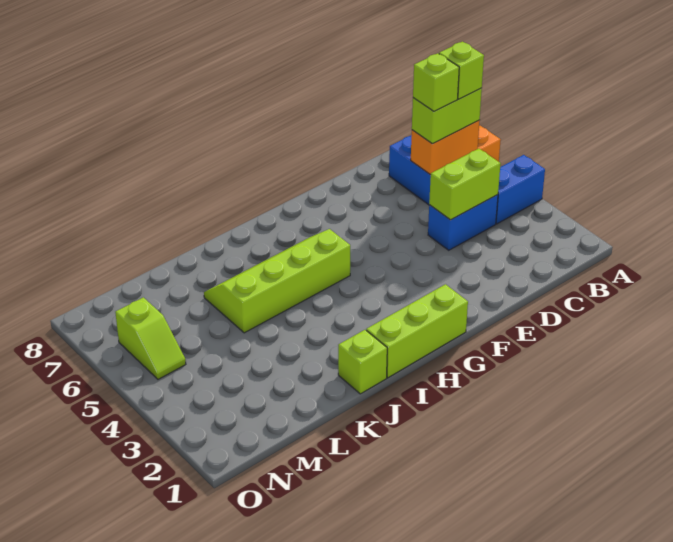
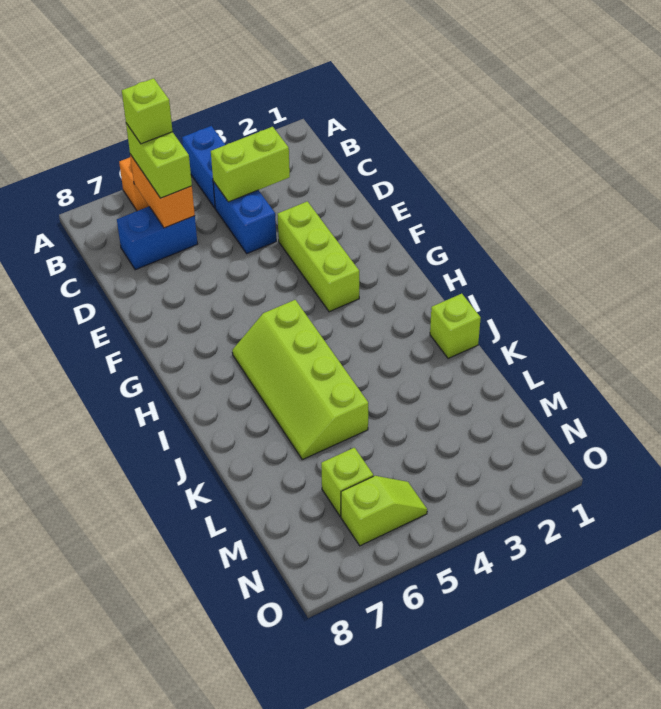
lime brick C4:D4 level 2 -> lime brick C3:C4 level 2
lime brick C6 level 4 -> lime brick M6 level 1
lime brick G1:I1 level 1 -> lime brick E3:G3 level 1

